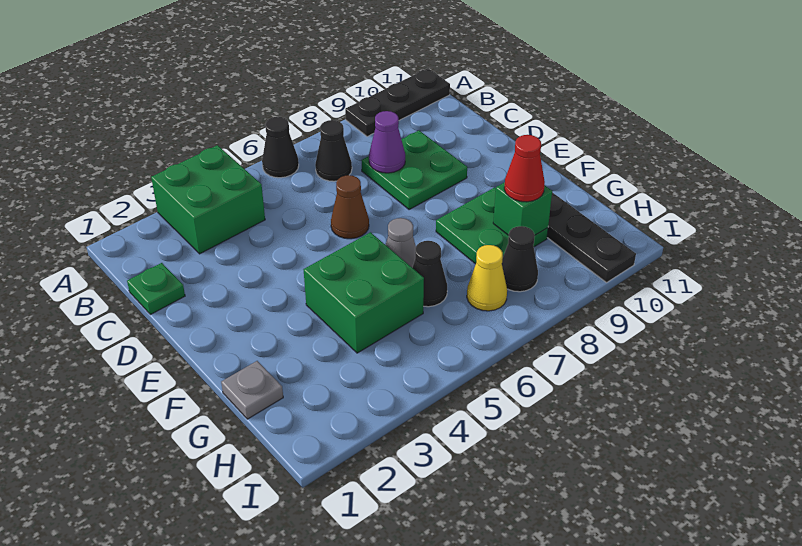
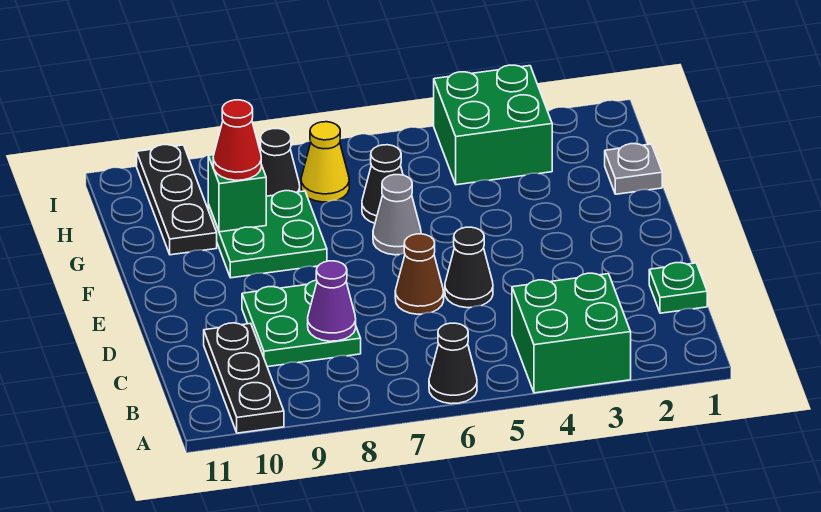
black plate A9:A11 level 1 -> black plate A10:C10 level 1
black cone B7 level 1 -> black cone D5 level 1
green brick F4:G5 level 1 -> green brick H3:I4 level 1

